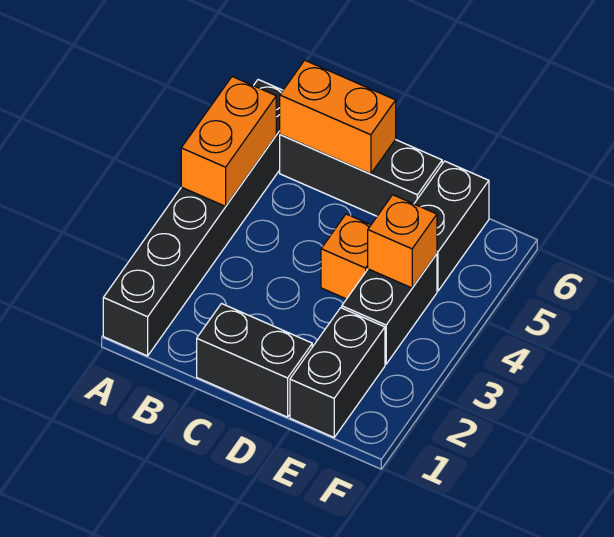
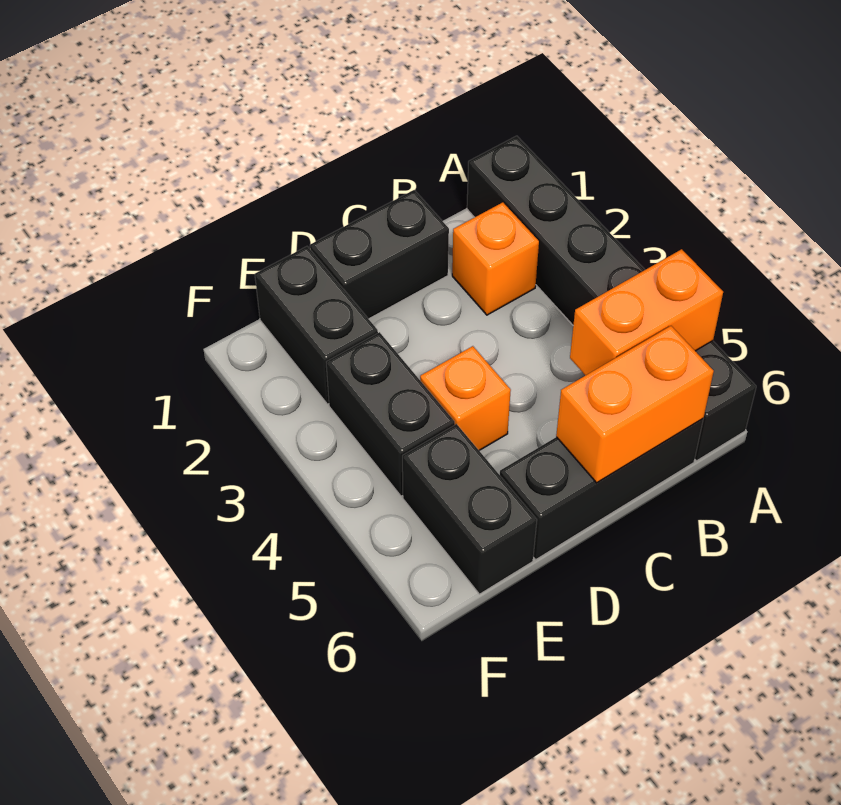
orange brick A4:A5 level 2 -> orange brick A5:B5 level 2
orange brick E4 level 2 -> orange brick B2 level 1

